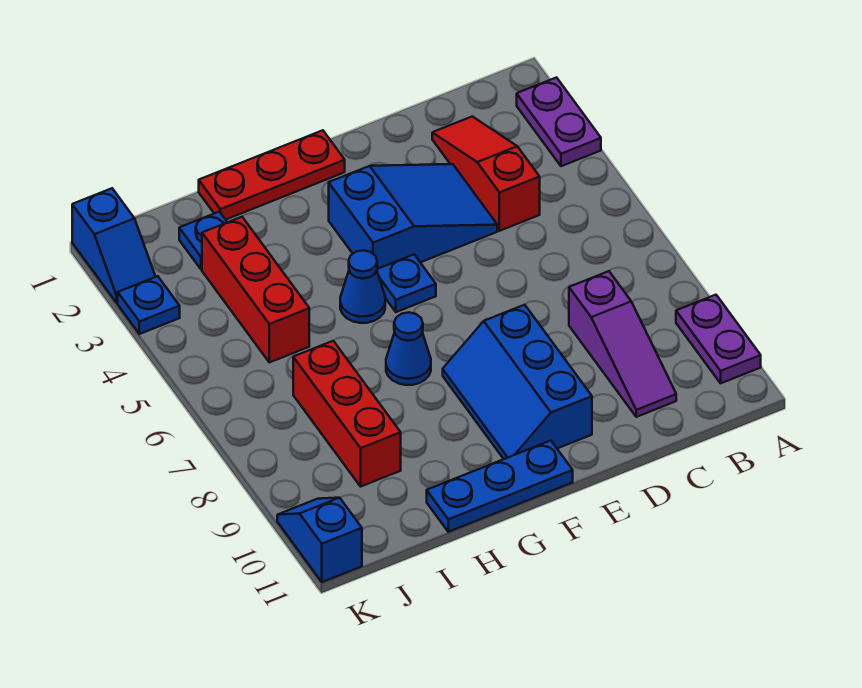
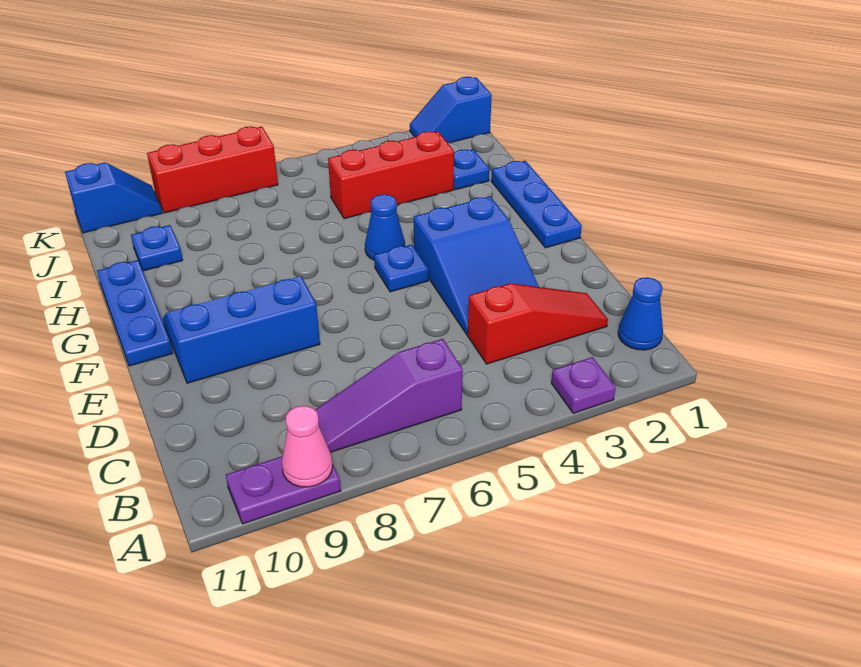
purple plate A2:A3 level 1 -> purple plate A3 level 1
none -> pink cone A9 level 2
purple slope C8:C10 level 1 top 8 -> purple slope B6:B8 level 1 top 6
red plate F1:H1 level 1 -> blue plate F1:H1 level 1
blue cone G7 level 1 -> blue cone B1 level 1
red brick I7:I9 level 1 -> red brick K7:K9 level 1
blue plate K3 level 1 -> blue plate I10 level 1

